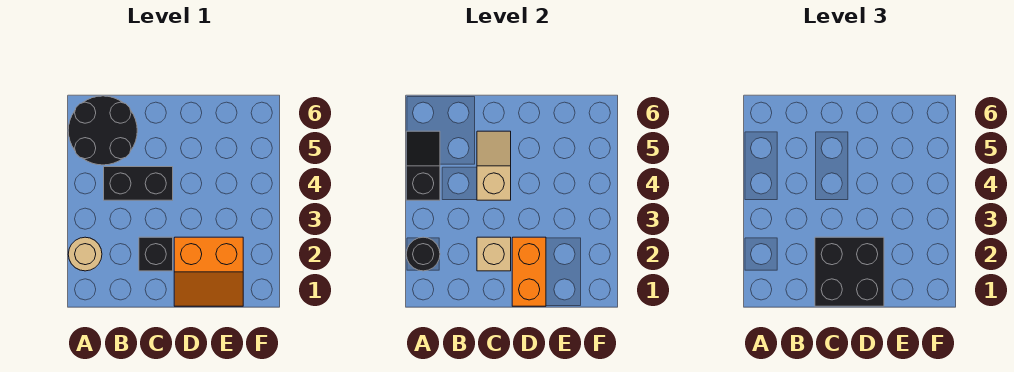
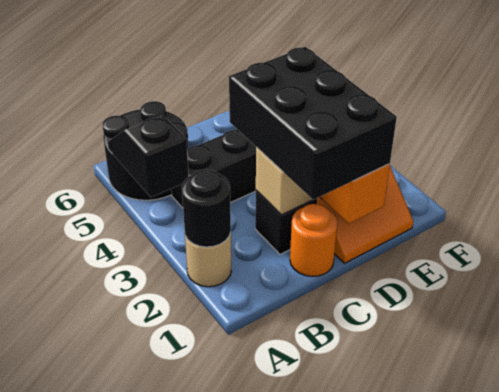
none -> orange round brick C1 level 1
black brick C1:D2 level 3 -> black brick C1:D3 level 3
tan slope C4:C5 level 2 top 4 -> none

